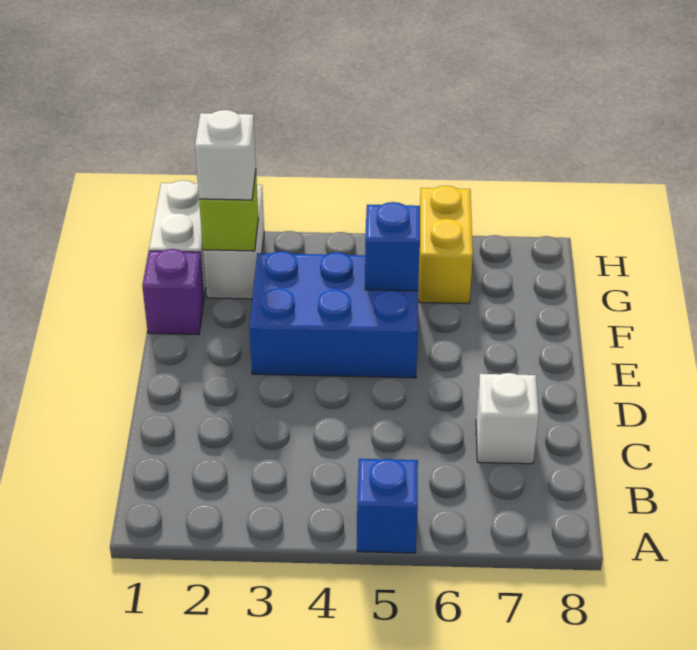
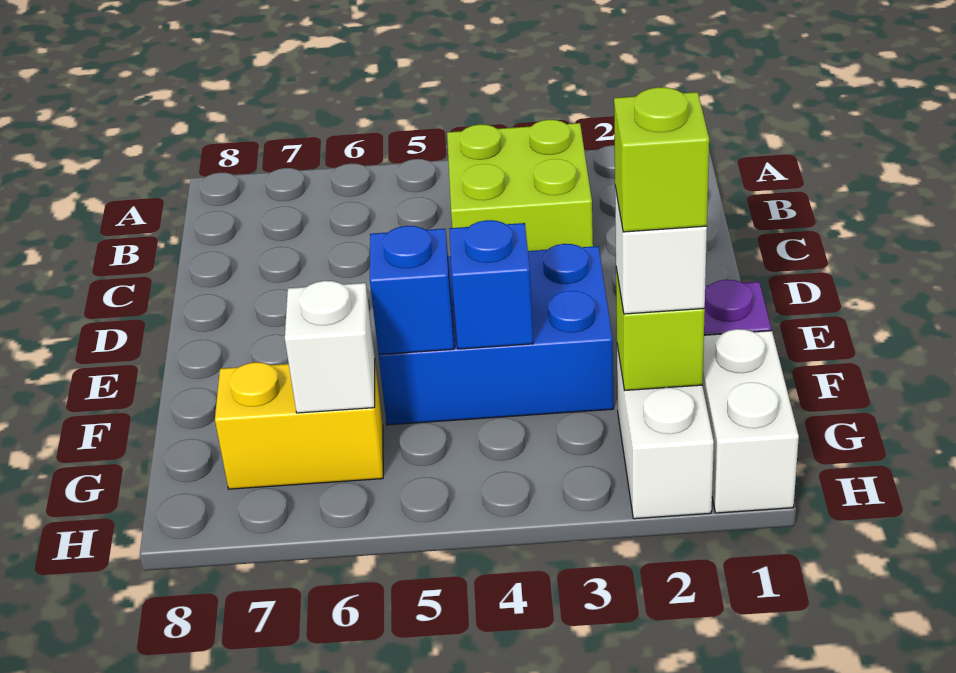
blue brick A5 level 1 -> blue brick F4 level 2
none -> lime brick B3:C4 level 1
white brick C7 level 1 -> white brick G6 level 2
none -> lime brick G2 level 4
yellow brick G6:H6 level 1 -> yellow brick G6:G7 level 1

